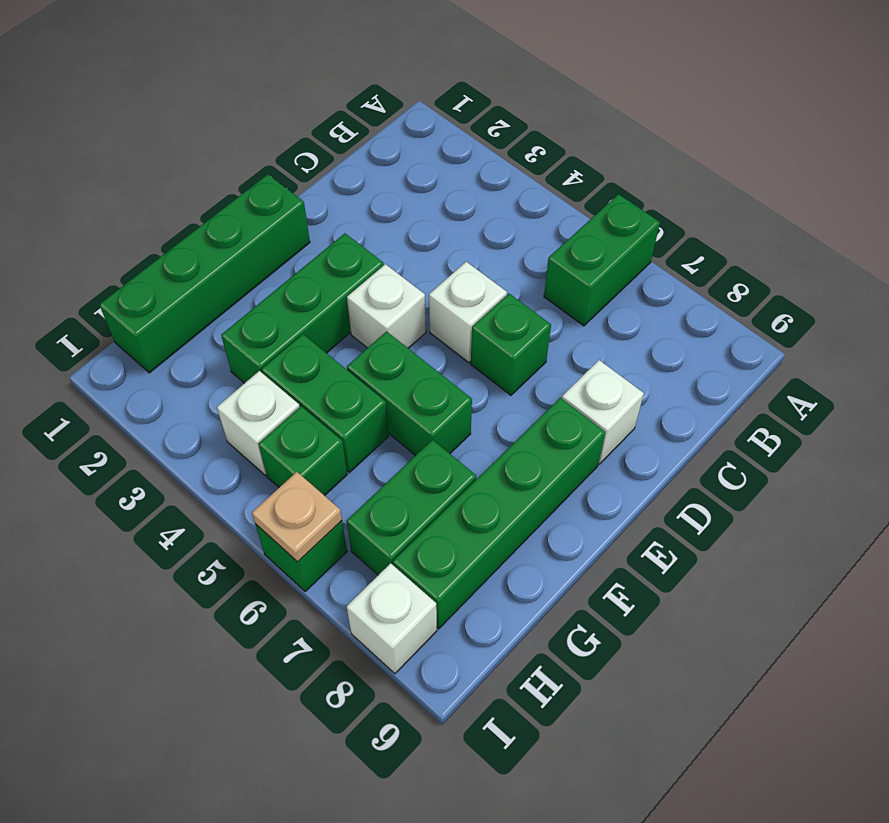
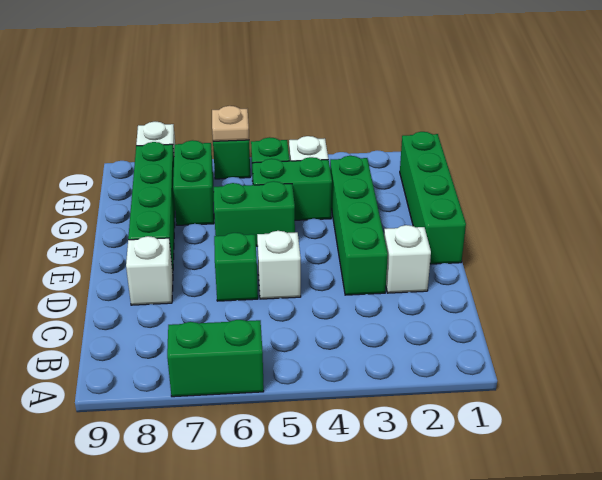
green brick A6:B6 level 1 -> green brick A6:A7 level 1
green brick E3:G3 level 1 -> green brick D3:G3 level 1
white brick E4 level 1 -> white brick D2 level 1

